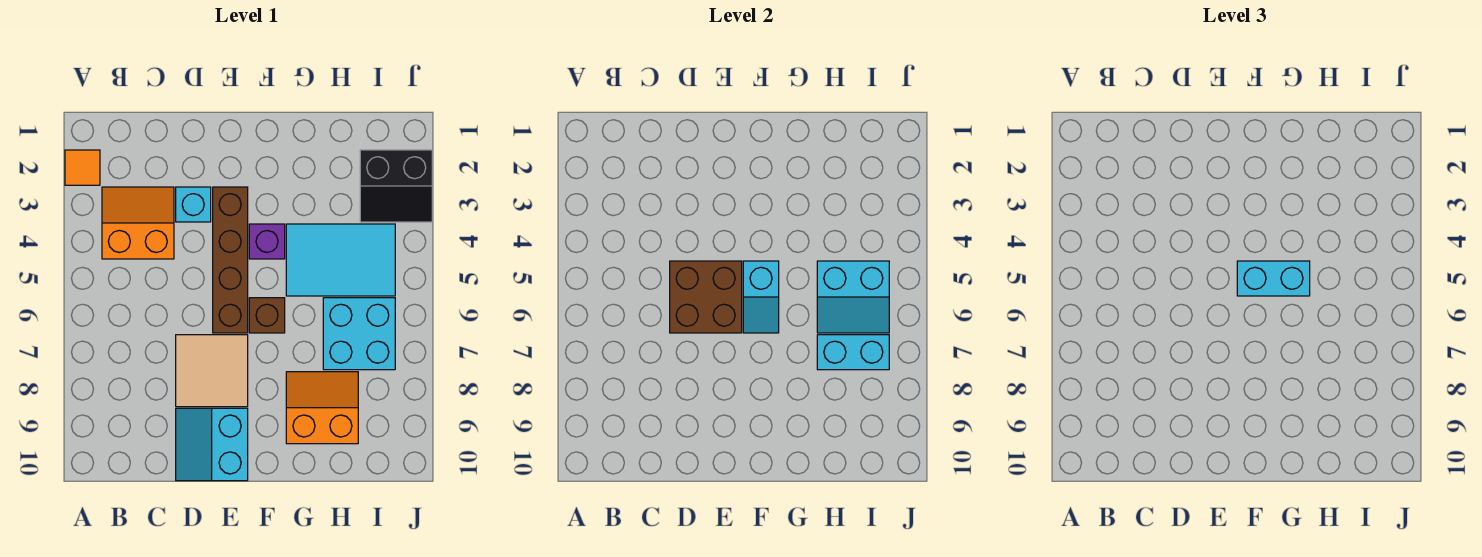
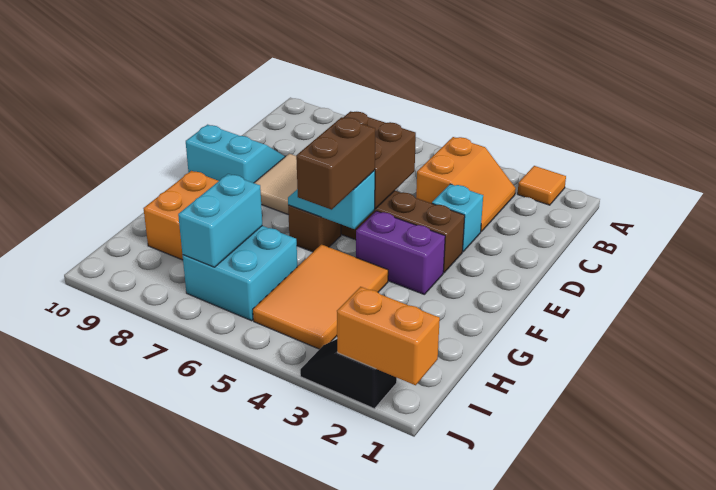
purple brick F4 level 1 -> purple brick F3:F4 level 1
cyan brick F5:G5 level 3 -> brown brick F5:G5 level 3
cyan tile G4:I5 level 1 -> orange tile G4:I5 level 1
cyan slope H5:I6 level 2 top 5 -> none
black slope I2:J3 level 1 top 2 -> black slope J2:J3 level 1 top 2
none -> orange brick J1:J2 level 2

